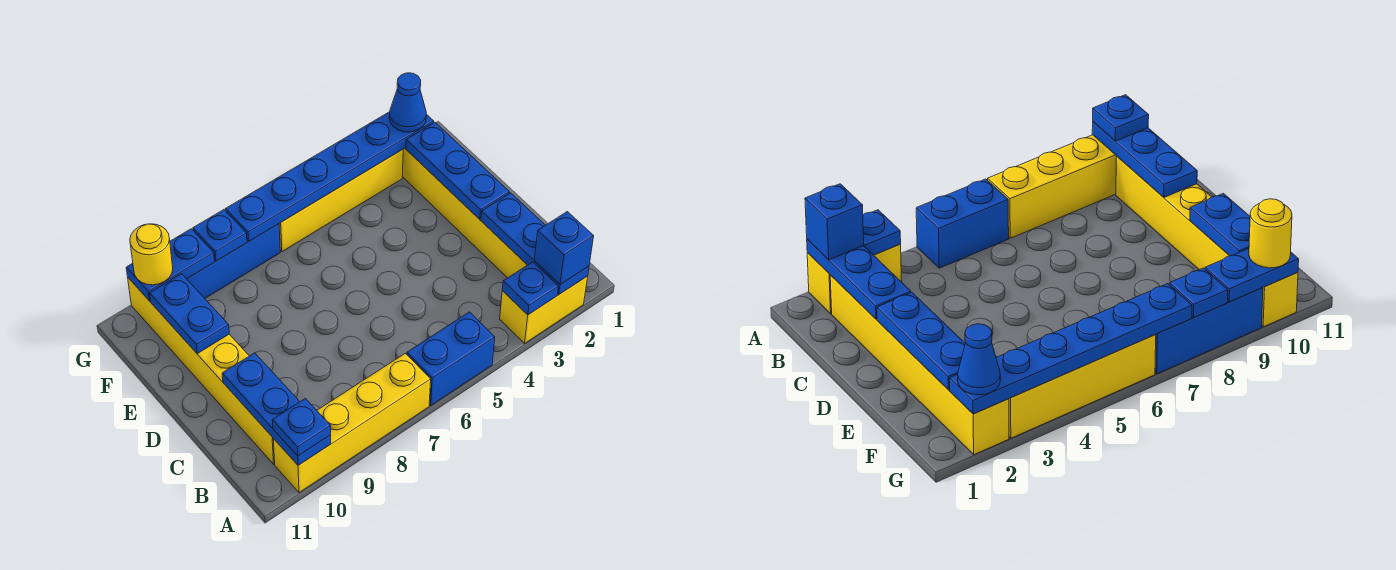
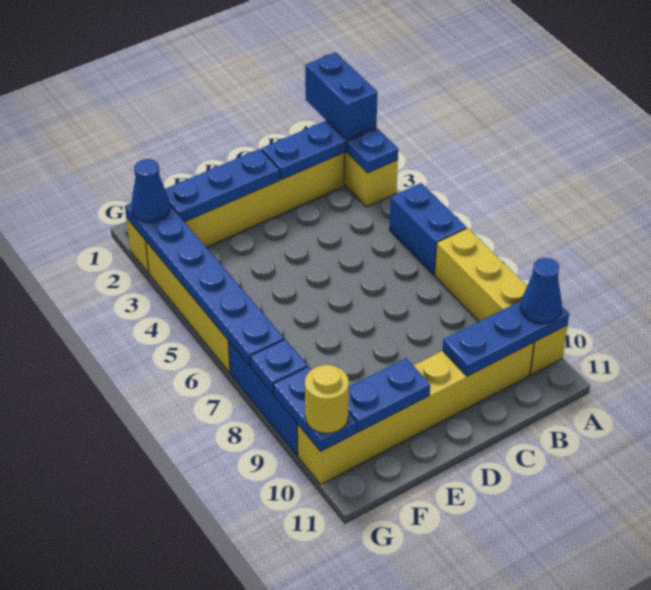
blue brick A2 level 3 -> blue brick A1:A2 level 3
blue plate A10 level 3 -> blue cone A10 level 3

